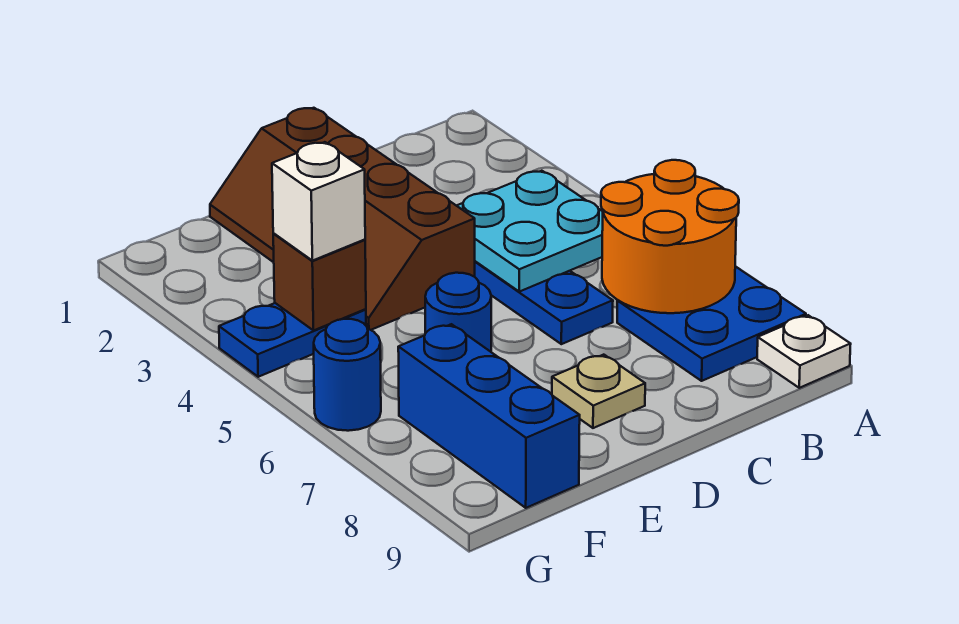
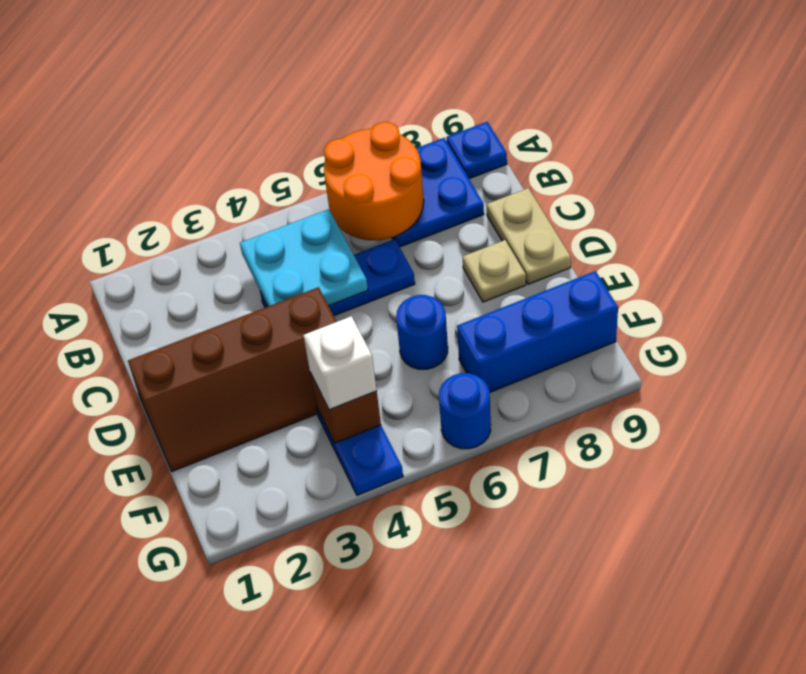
white plate A9 level 1 -> blue plate A9 level 1
none -> tan plate C9:D9 level 1

